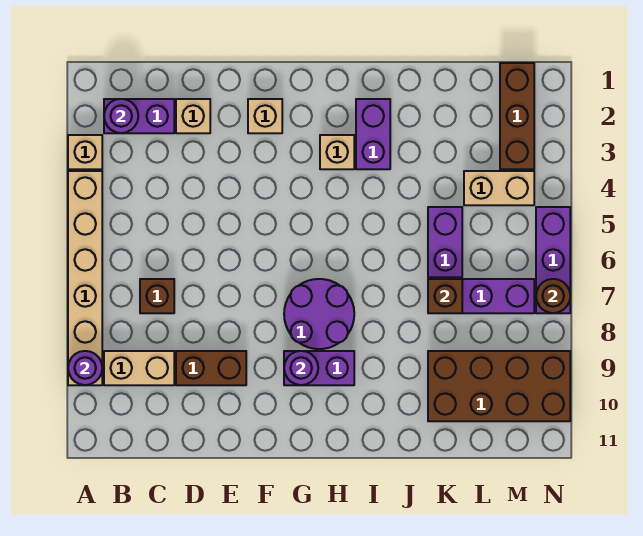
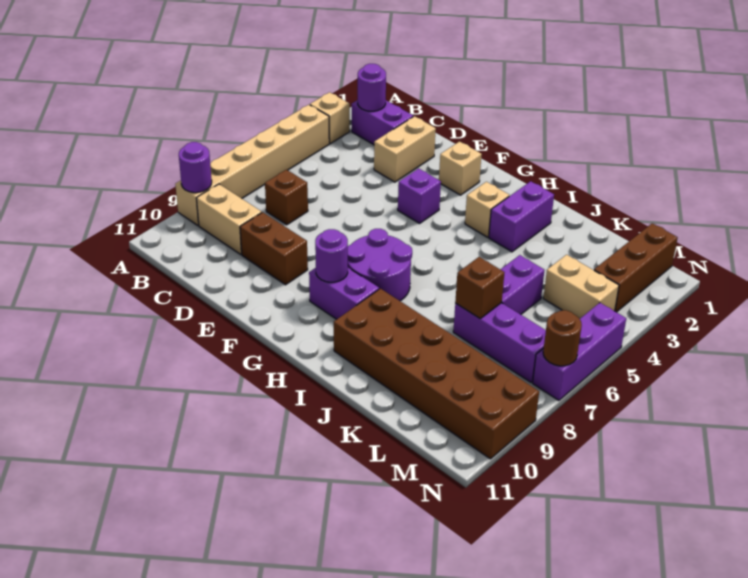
tan brick D2 level 1 -> tan brick D2:D3 level 1
none -> purple brick F4 level 1
brown brick K9:N10 level 1 -> brown brick I9:N10 level 1

